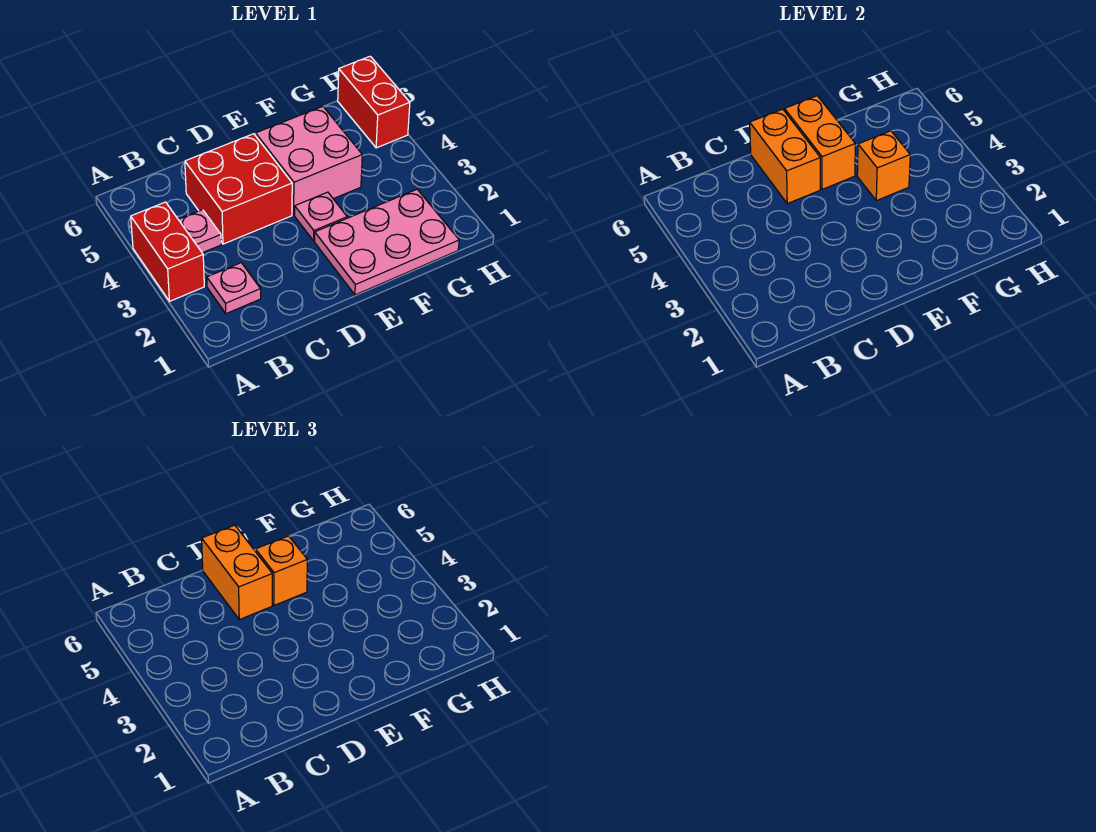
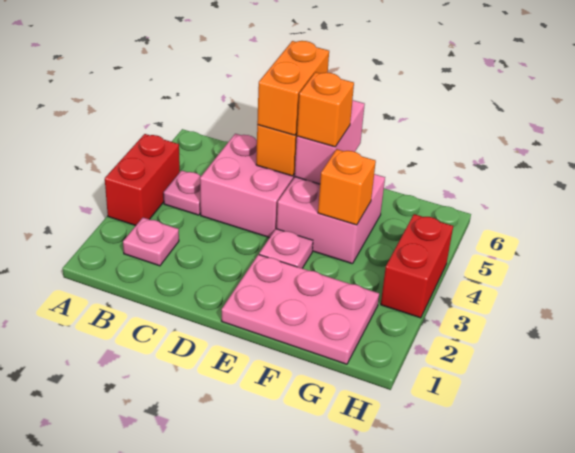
red brick C4:D5 level 1 -> pink brick C4:D5 level 1
orange brick E5:E6 level 2 -> pink brick E5:E6 level 2
red brick H5:H6 level 1 -> red brick H3:H4 level 1

